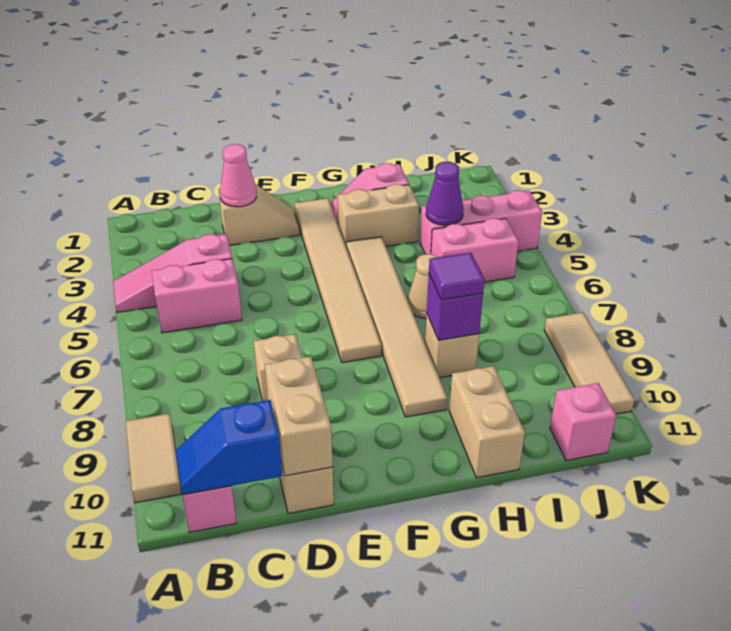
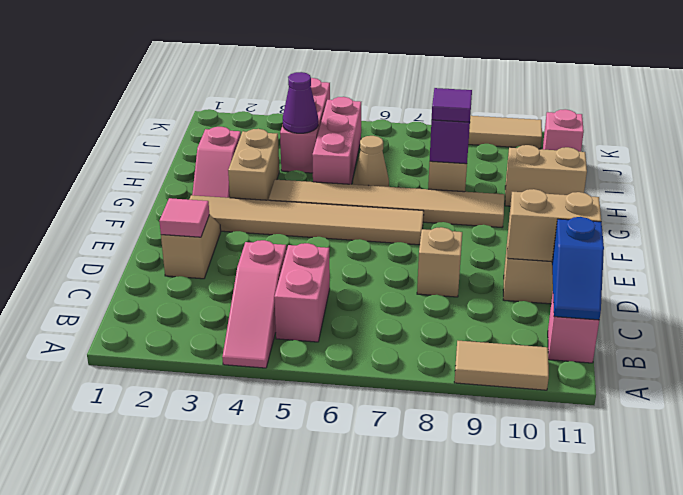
pink cone D2 level 2 -> pink tile D2 level 2
pink brick I5:J5 level 1 -> pink brick H5:J5 level 1

